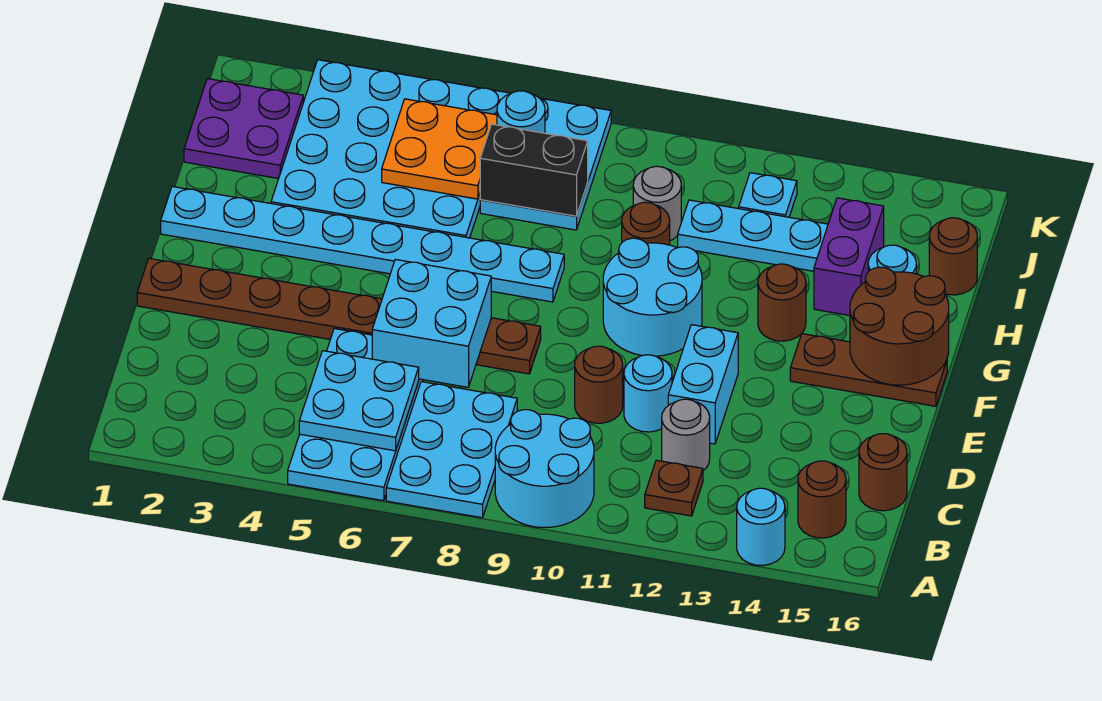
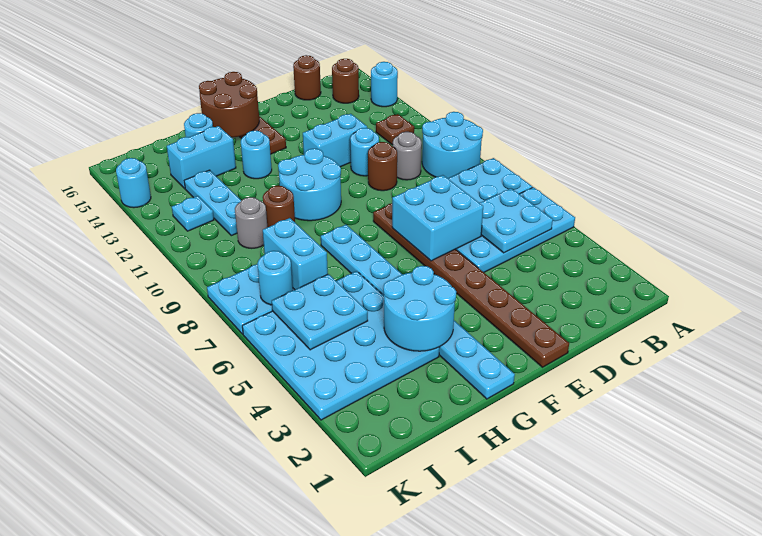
grey round brick C12 level 1 -> grey round brick C10 level 1
none -> cyan round brick G3:H4 level 2
brown round brick G13 level 1 -> cyan round brick G13 level 1
purple brick H14:I14 level 1 -> cyan brick H14:I14 level 1
purple plate I1:J2 level 1 -> none
orange plate I5:J6 level 2 -> cyan plate I5:J6 level 2
black brick I7:I8 level 2 -> cyan brick I7:I8 level 2
brown round brick I16 level 1 -> none
none -> cyan round brick K14 level 1

